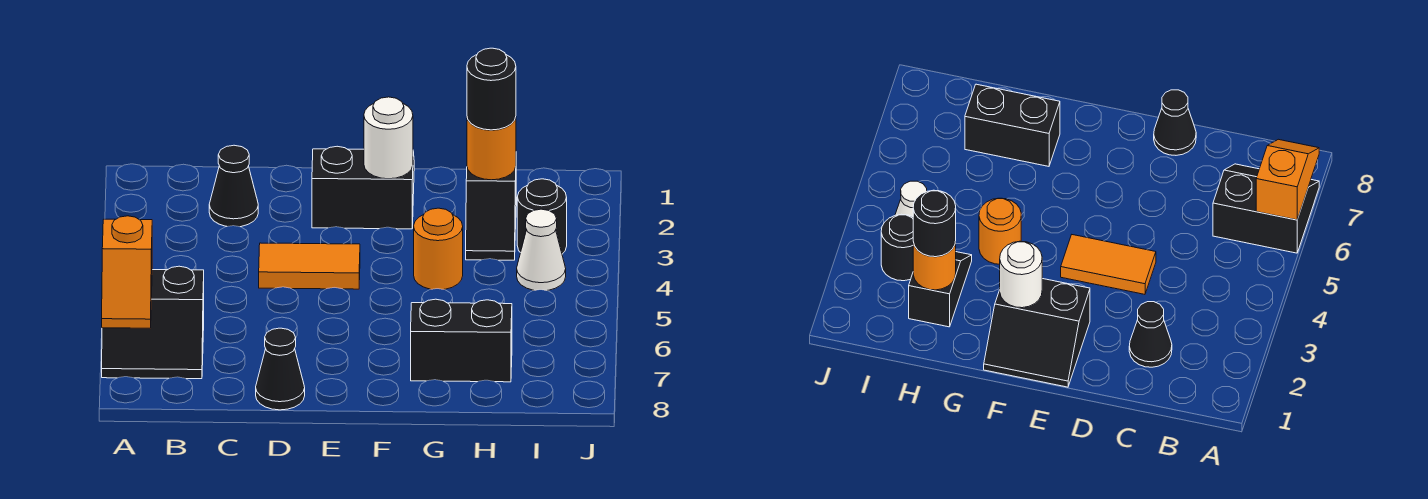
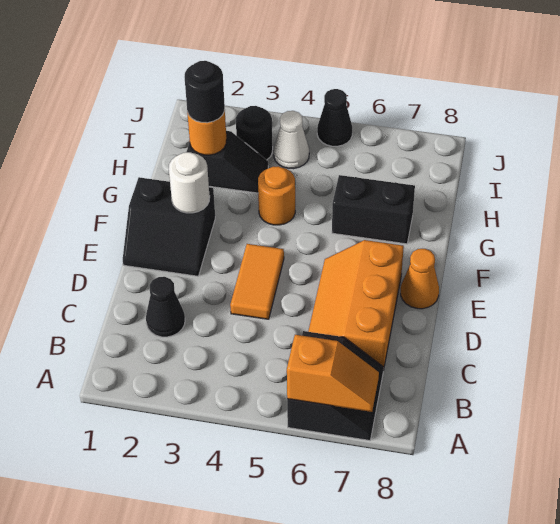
none -> orange slope C6:E7 level 1 top 7
black cone D8 level 1 -> black cone J5 level 1
black slope E1:F2 level 1 top 2 -> black slope E1:F2 level 1 top F
none -> orange cone E8 level 1
black brick G7:H7 level 1 -> black brick G6:G7 level 1

